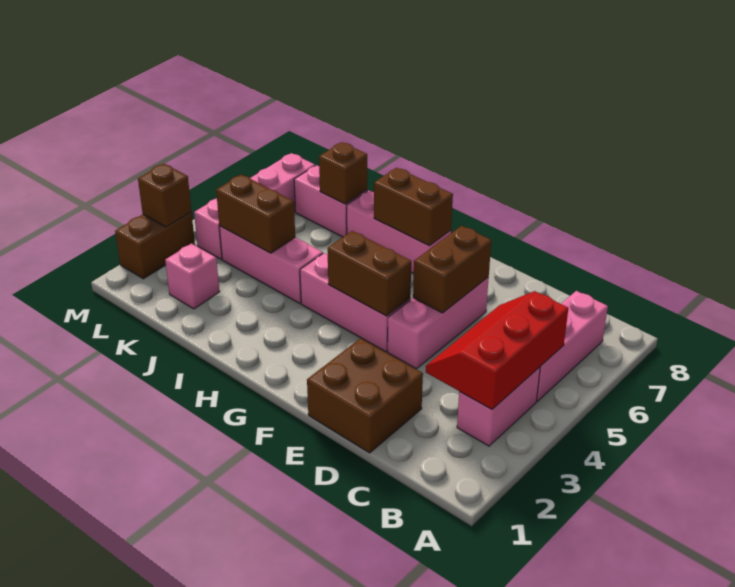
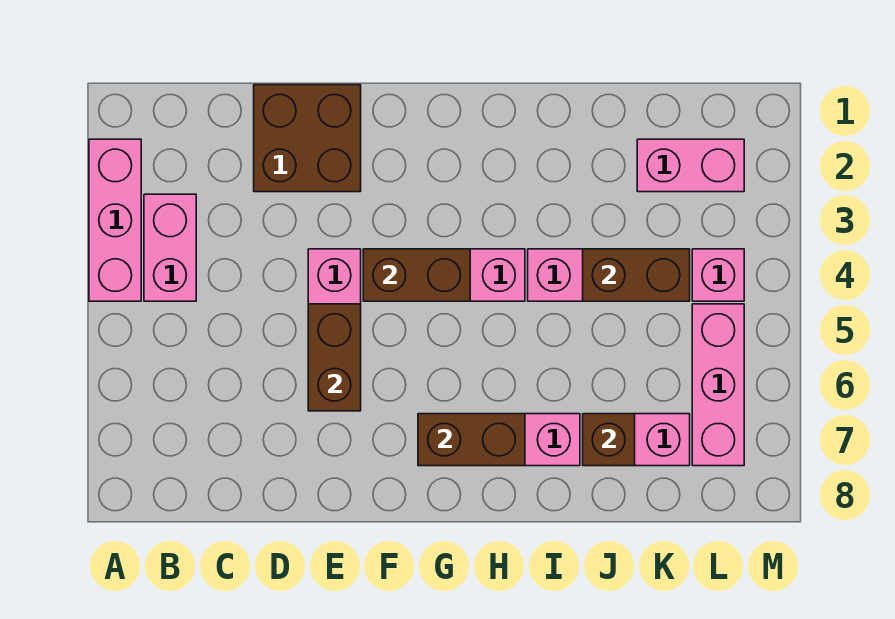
red slope B3:C5 level 2 top B -> none
pink brick B5:B7 level 1 -> pink brick A2:A4 level 1
pink brick K2 level 1 -> pink brick K2:L2 level 1
brown brick M2:M3 level 1 -> none
brown brick M3 level 2 -> none

